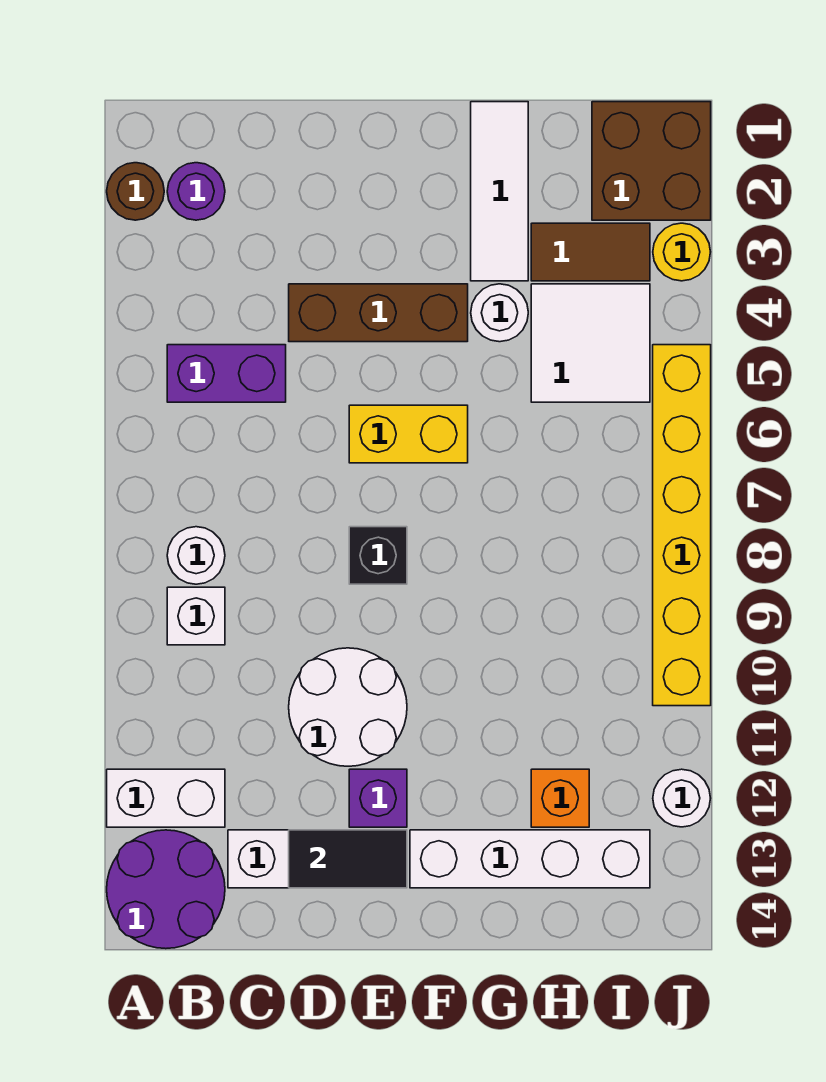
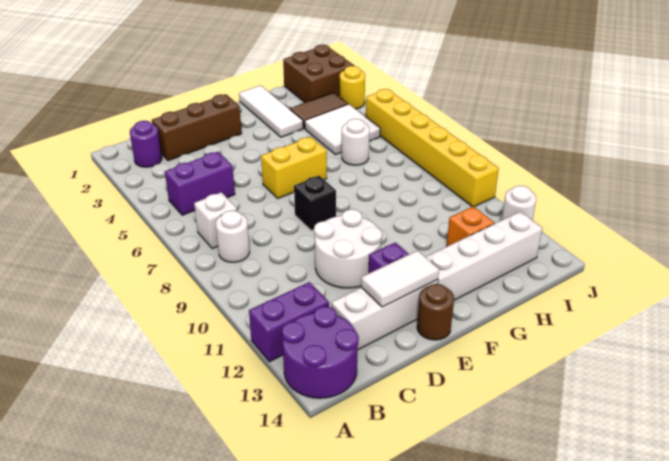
brown round brick A2 level 1 -> brown round brick E14 level 1
white brick A12:B12 level 1 -> purple brick A12:B12 level 1
white brick B9 level 1 -> white brick B7 level 1
brown brick D4:F4 level 1 -> brown brick C2:E2 level 1
black tile D13:E13 level 2 -> white tile D13:E13 level 2
white round brick G4 level 1 -> white round brick H6 level 1

